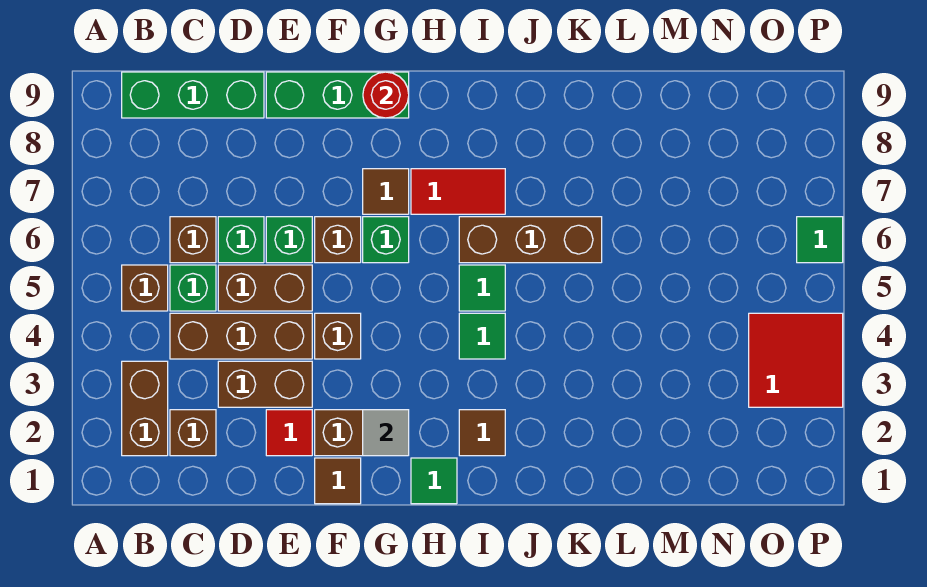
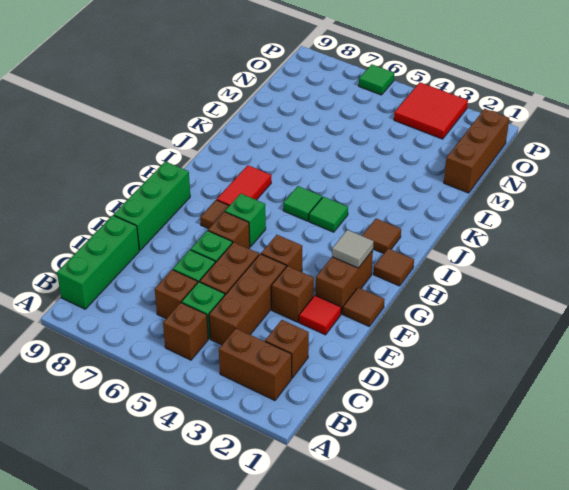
brown brick D3:E3 level 1 -> brown brick E3 level 1
red round brick G9 level 2 -> none
green tile H1 level 1 -> brown tile H1 level 1
brown brick I6:K6 level 1 -> brown brick M1:O1 level 1

